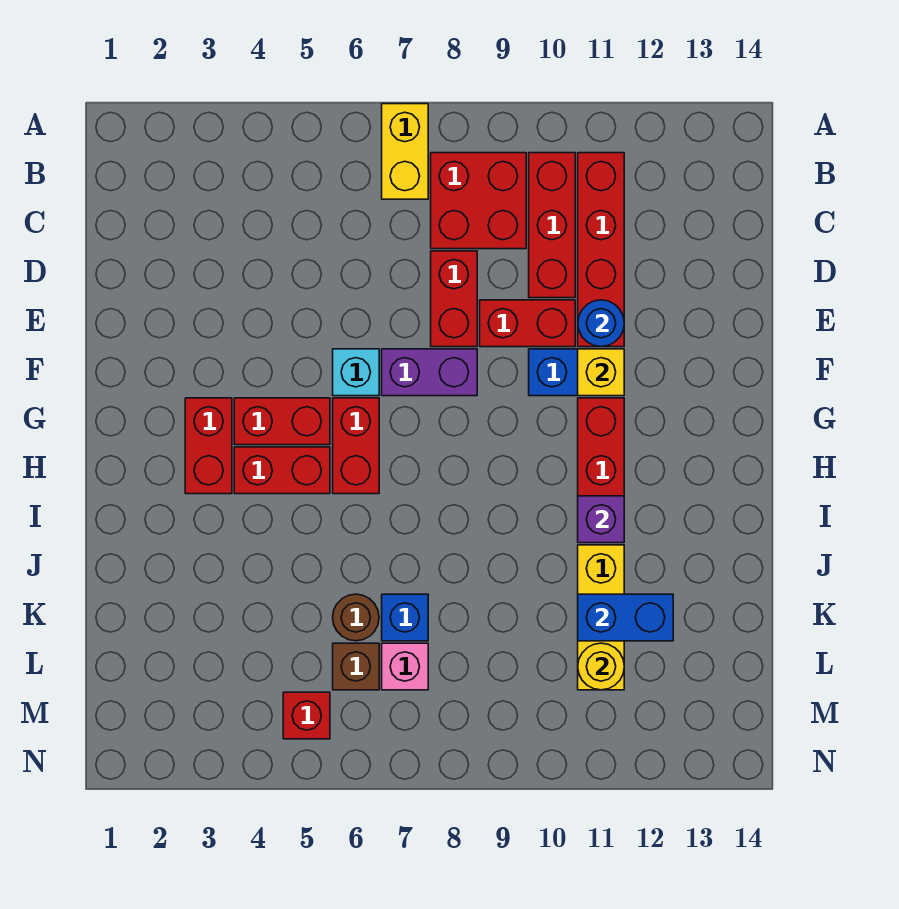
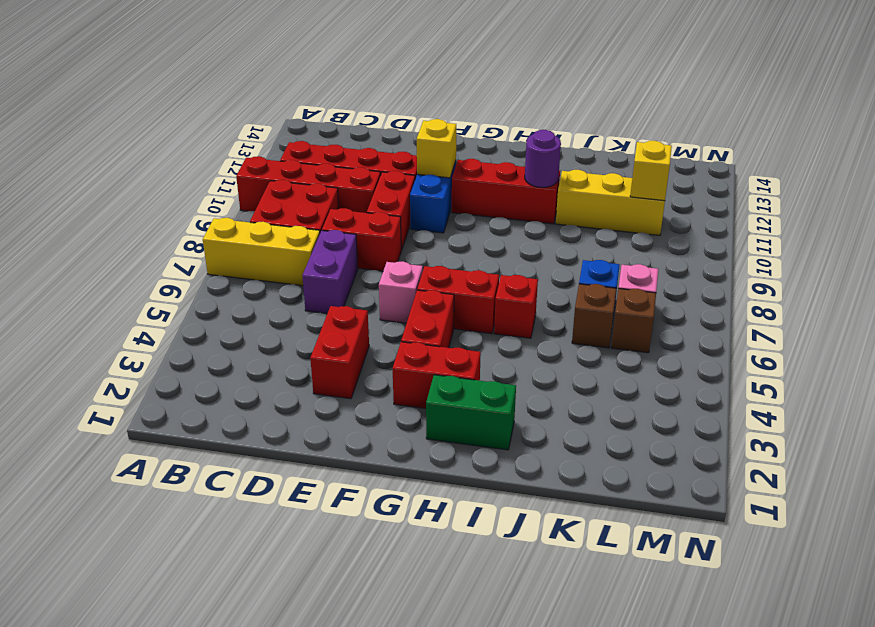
yellow brick A7:B7 level 1 -> yellow brick A7:C7 level 1
red brick B10:D10 level 1 -> red brick A10:D10 level 1
blue round brick E11 level 2 -> none
cyan brick F6 level 1 -> pink brick F6 level 1
purple brick F7:F8 level 1 -> purple brick D6:D7 level 1
none -> green brick H2:I2 level 1
red brick H4:H5 level 1 -> red brick E3:E4 level 1
purple brick I11 level 2 -> purple round brick I11 level 2
brown round brick K6 level 1 -> brown brick K6 level 1
blue brick K11:K12 level 2 -> none
yellow round brick L11 level 2 -> yellow brick L11 level 2
red brick M5 level 1 -> red brick I6 level 1

